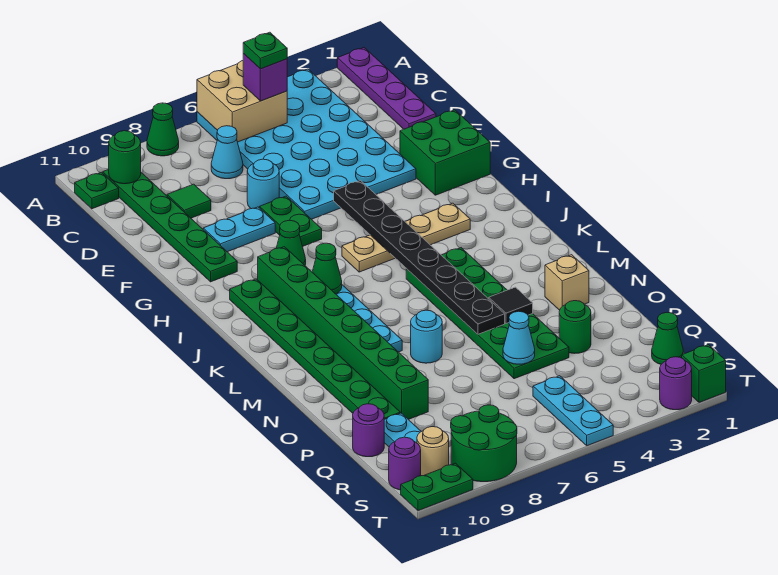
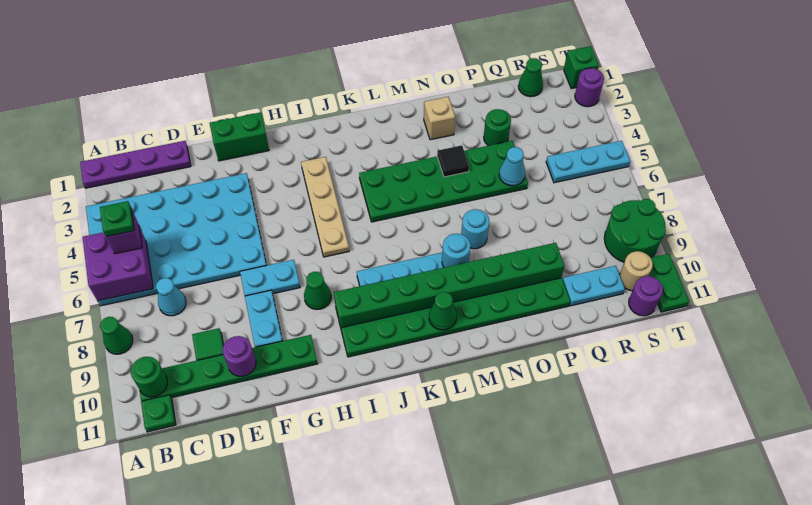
tan brick A5:B6 level 2 -> purple brick A5:B6 level 2
cyan round brick E7 level 1 -> cyan round brick M8 level 2
green brick F1:G2 level 1 -> green brick F1:G1 level 1
green plate F7:G7 level 1 -> cyan plate F7:G7 level 1
black plate G5:N5 level 2 -> none
green cone J8 level 2 -> green cone L10 level 2
purple round brick Q11 level 1 -> purple round brick E10 level 2

